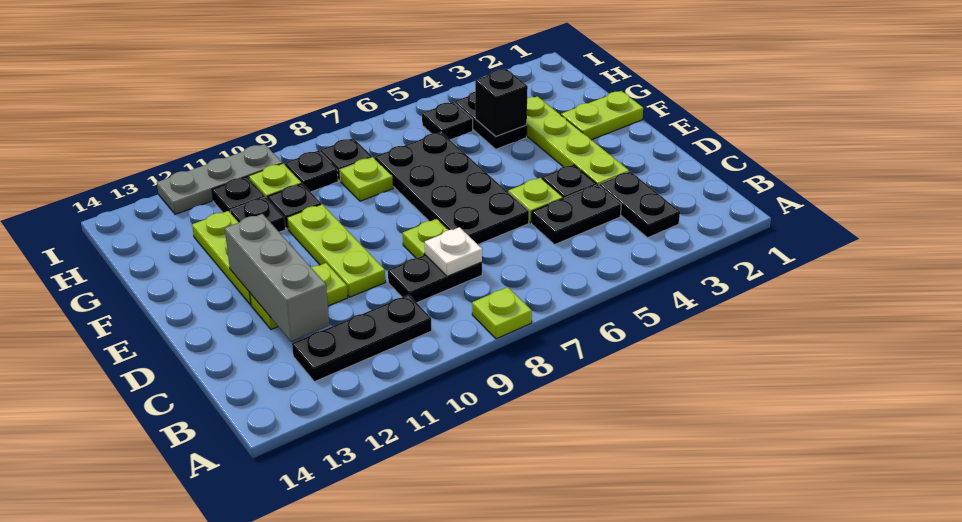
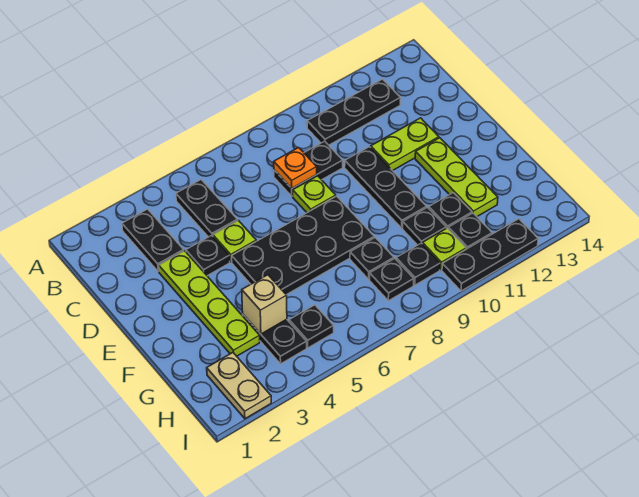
lime plate A8 level 1 -> none
black plate C4:C5 level 1 -> black plate B5:C5 level 1
white plate C8 level 2 -> orange plate C8 level 2
grey brick C12:E12 level 2 -> none
black plate D6:G7 level 1 -> black plate E5:F8 level 1
lime plate D10:F10 level 1 -> black plate D10:F10 level 1
lime plate F1:F2 level 1 -> none
black brick G4 level 2 -> tan brick G4 level 2
lime plate G8 level 1 -> black plate G8 level 1
none -> tan plate H2:I2 level 1
grey plate I10:I12 level 1 -> black plate I10:I12 level 1

